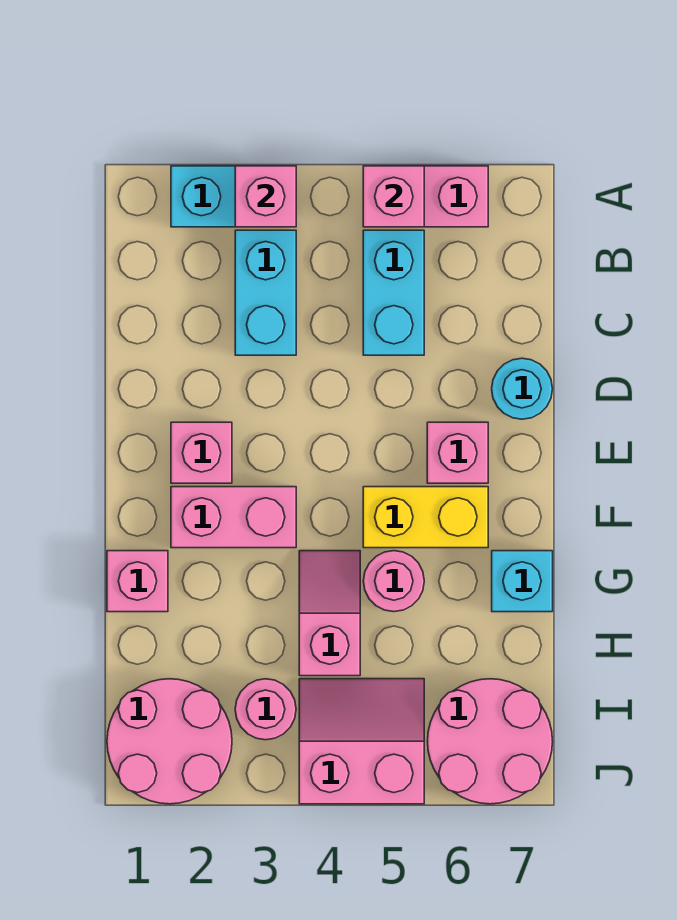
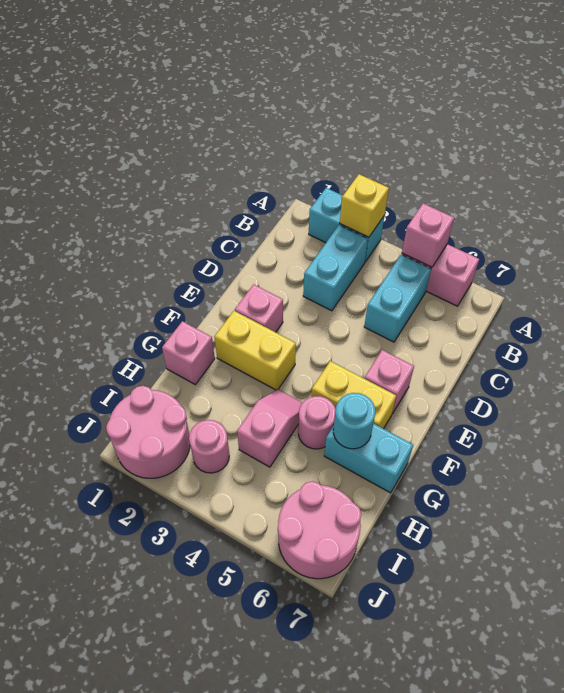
pink brick A3 level 2 -> yellow brick A3 level 2
cyan round brick D7 level 1 -> cyan round brick G6 level 2
pink brick F2:F3 level 1 -> yellow brick F2:F3 level 1
cyan brick G7 level 1 -> cyan brick G6:G7 level 1
pink slope I4:J5 level 1 top J -> none

